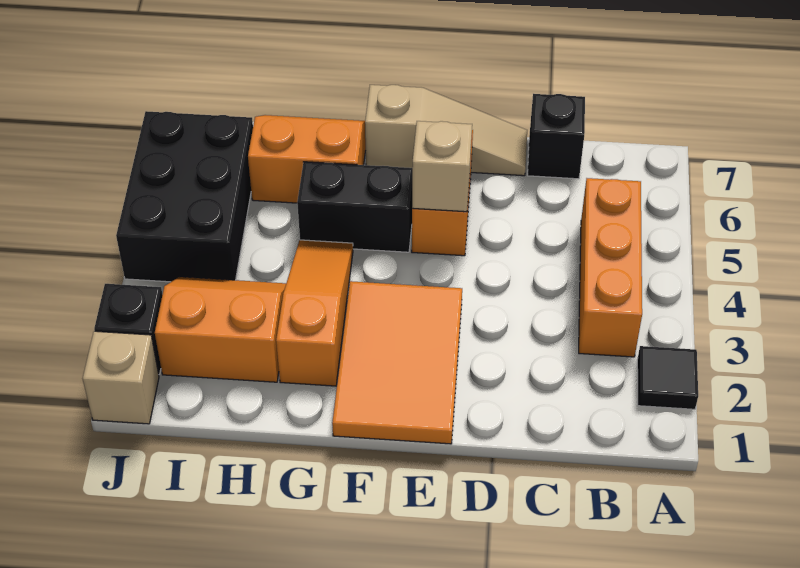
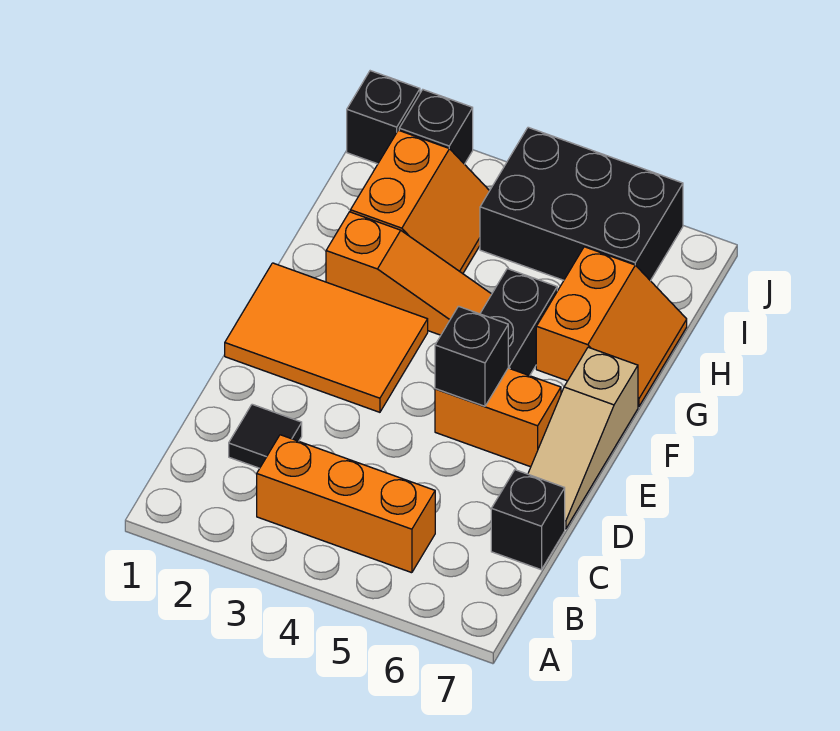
black tile A2 level 1 -> black tile C2 level 1
tan brick E5 level 2 -> black brick E5 level 2
tan brick J1 level 1 -> black brick J1 level 1

